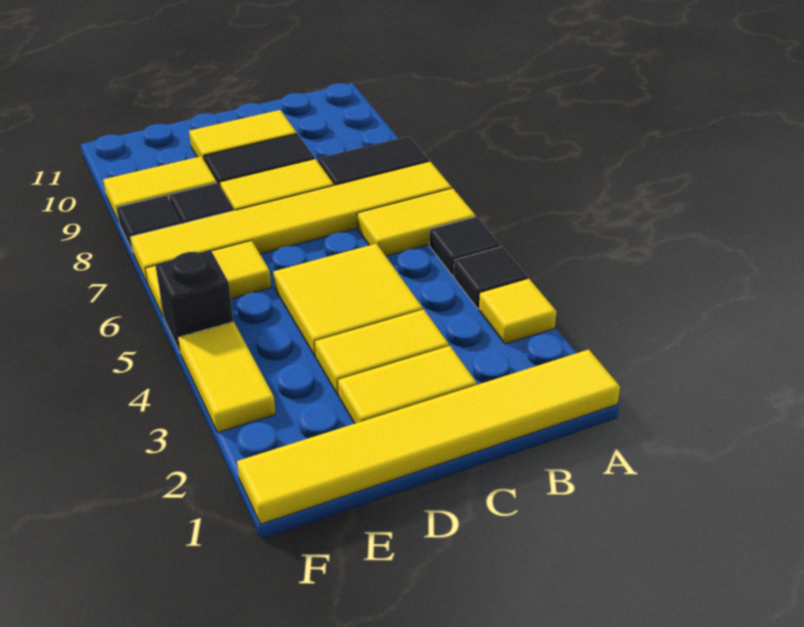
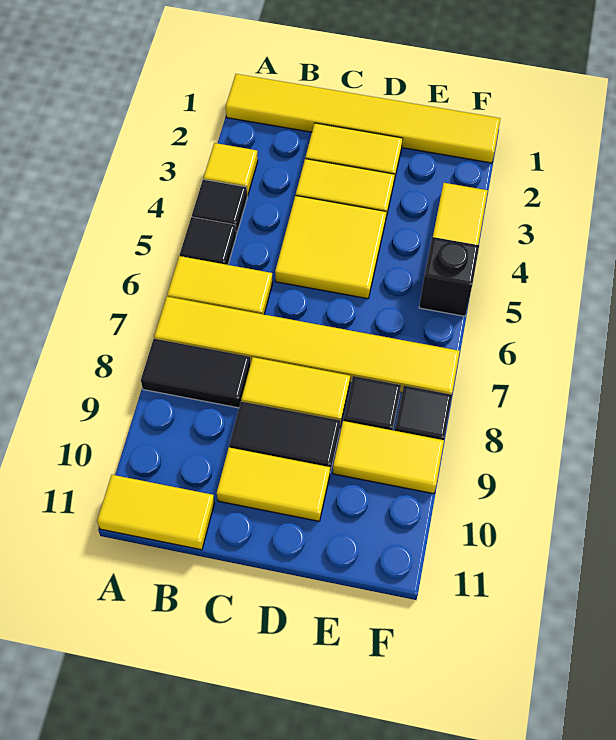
yellow tile E6:F6 level 1 -> yellow tile A11:B11 level 1

